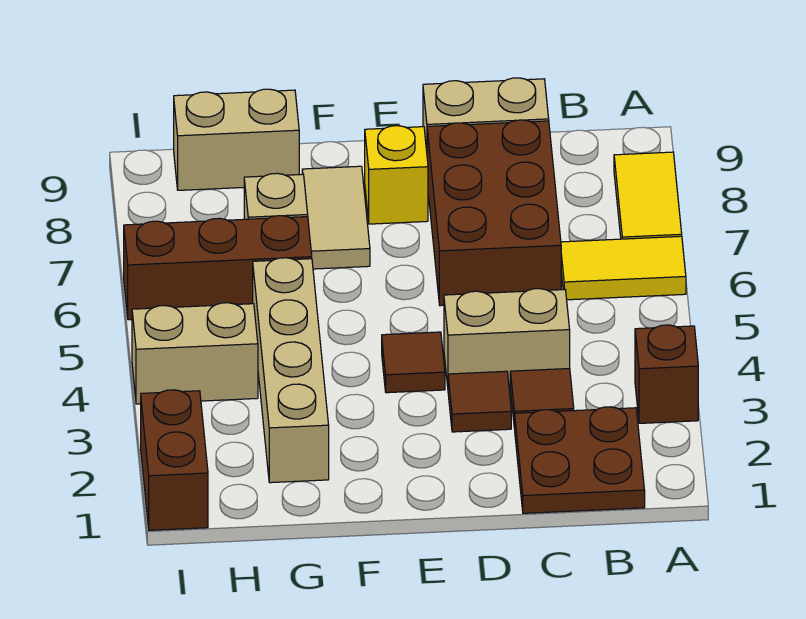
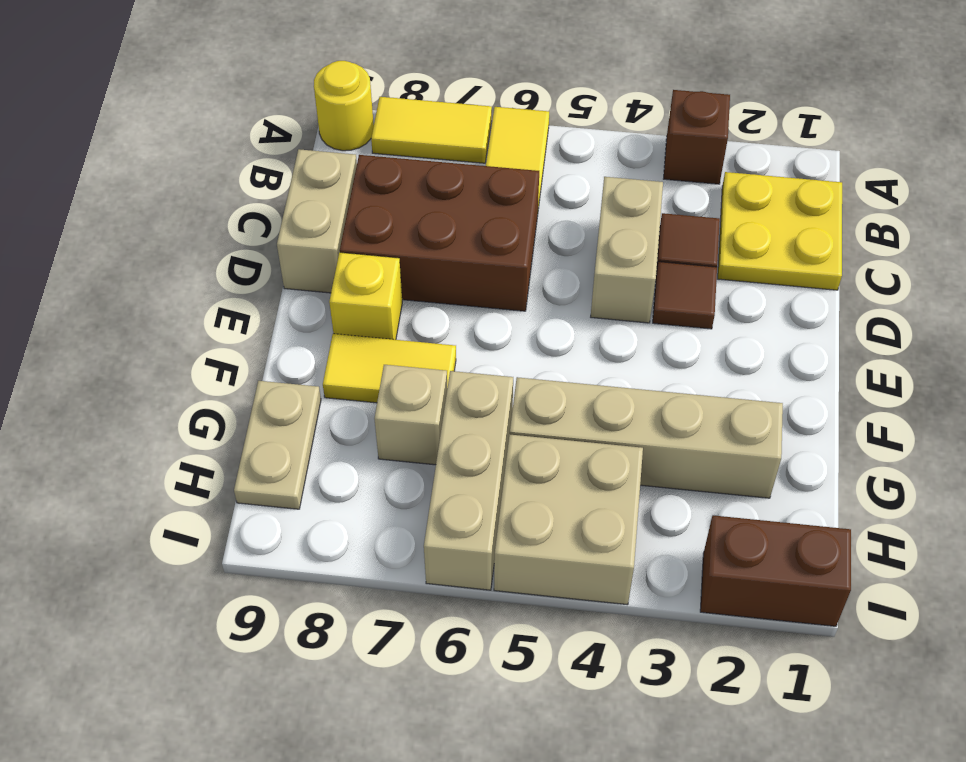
none -> yellow round brick A9 level 1
brown plate B1:C2 level 1 -> yellow plate B1:C2 level 1
brown tile E4 level 1 -> none
tan tile F7:F8 level 1 -> yellow tile F7:F8 level 1
brown brick G6:I6 level 1 -> tan brick G6:I6 level 1
tan brick G9:H9 level 1 -> tan plate G9:H9 level 1
tan brick H4:I4 level 1 -> tan brick H4:I5 level 1

